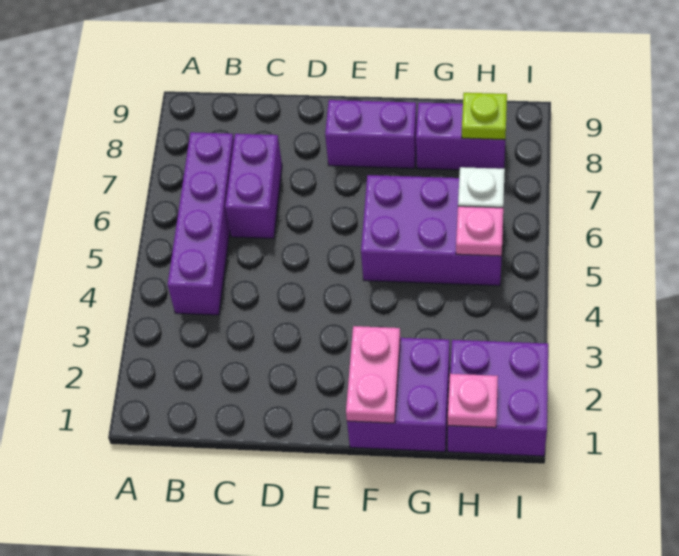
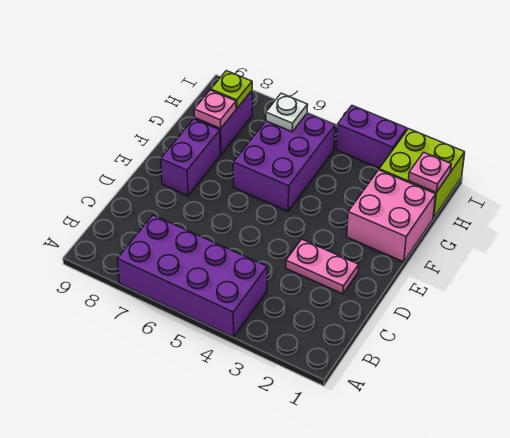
purple brick B4:B7 level 1 -> purple brick A4:B7 level 1
purple brick C6:C7 level 1 -> purple brick I3:I4 level 1
purple brick F1:G2 level 1 -> pink brick F1:G2 level 1
pink plate F1:F2 level 2 -> pink plate D2:D3 level 1
purple brick H1:I2 level 1 -> lime brick H1:I2 level 1
pink plate H5 level 2 -> pink plate G8 level 2

